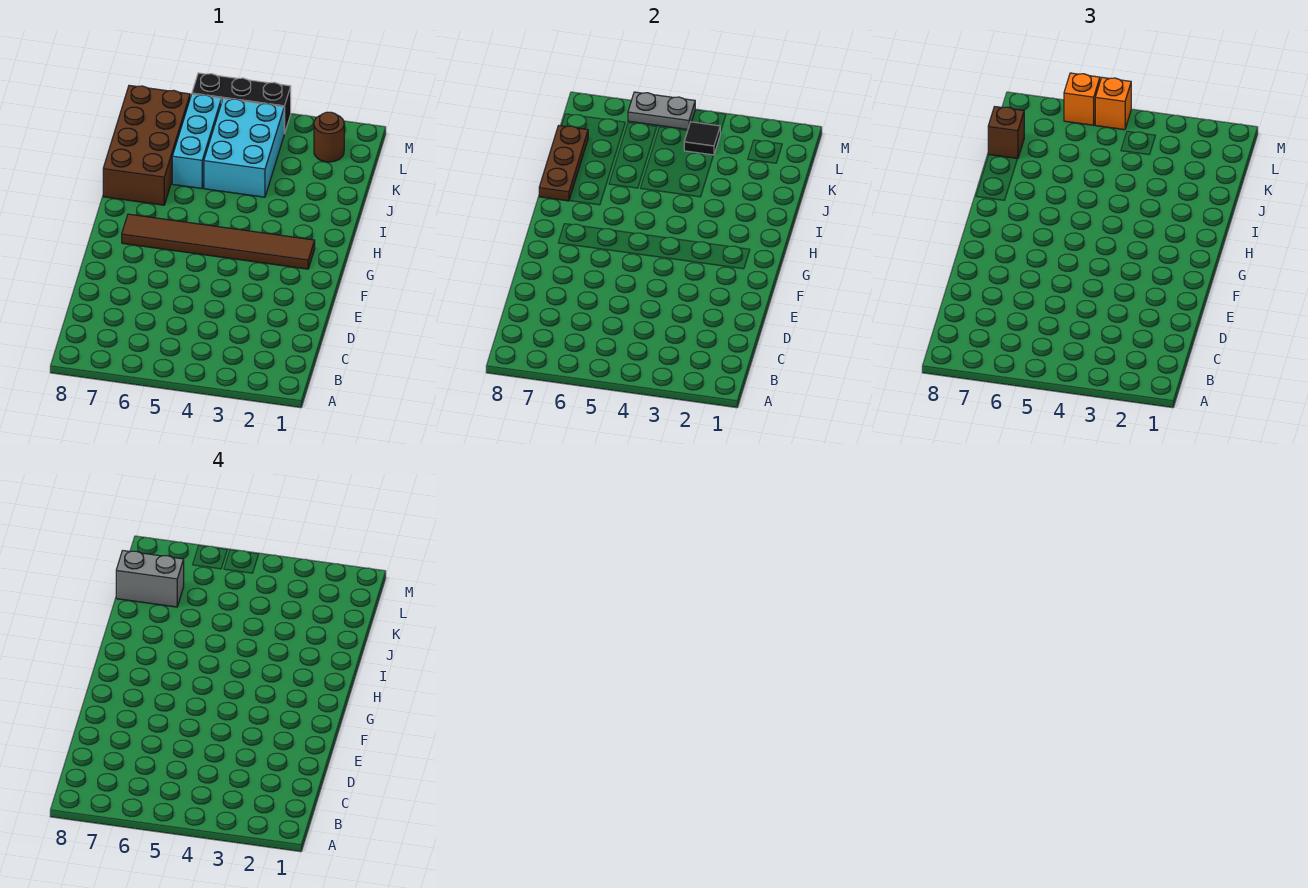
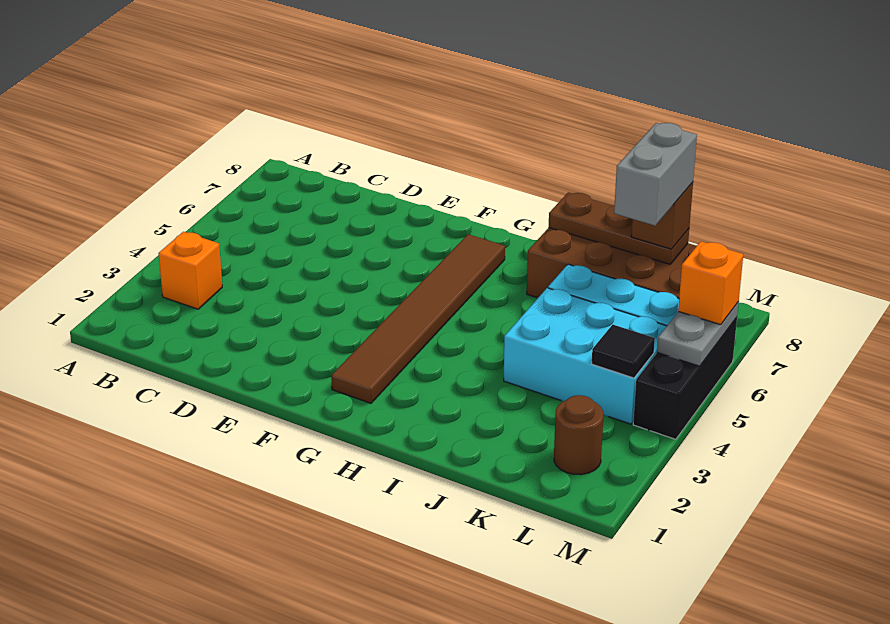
orange brick M5 level 3 -> orange brick B3 level 1

